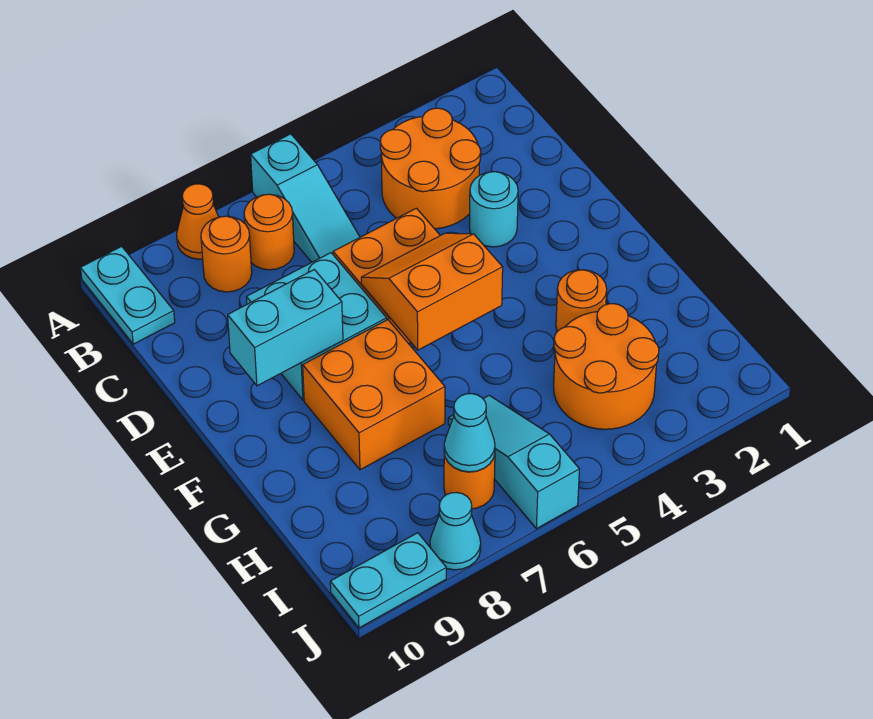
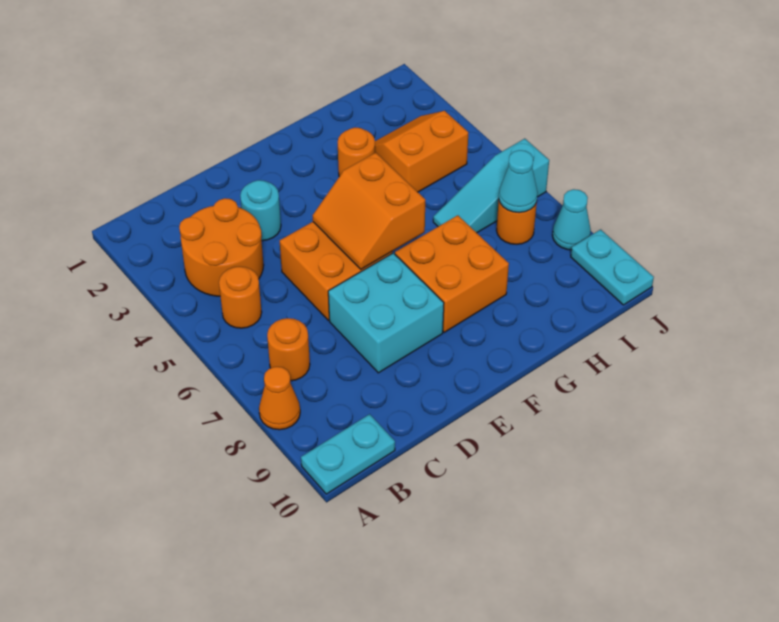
cyan slope A6:C6 level 1 top A -> none
orange round brick B8 level 1 -> orange round brick B5 level 1
cyan brick E8:E9 level 2 -> none
orange round brick H3:I4 level 1 -> orange slope H3:I4 level 1 top 4

